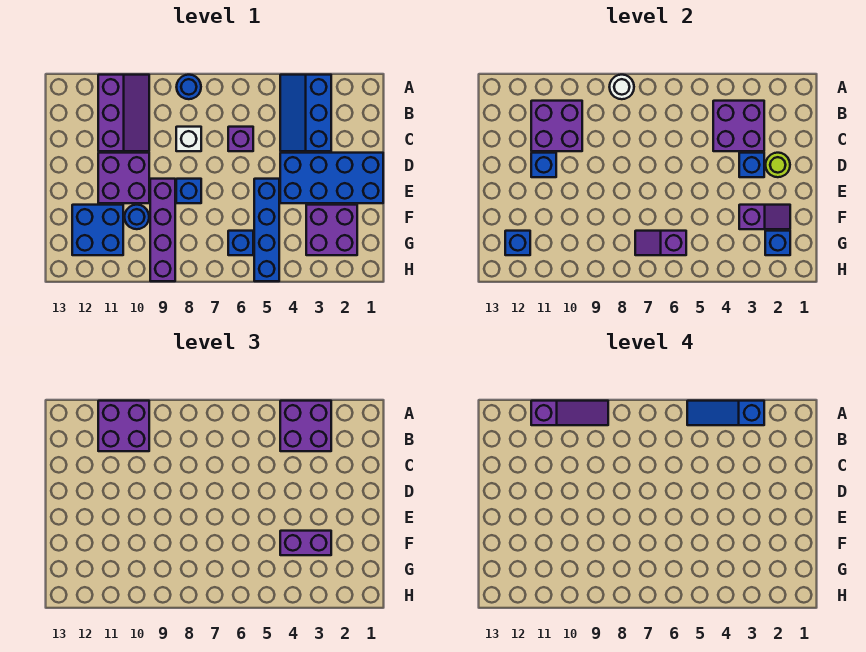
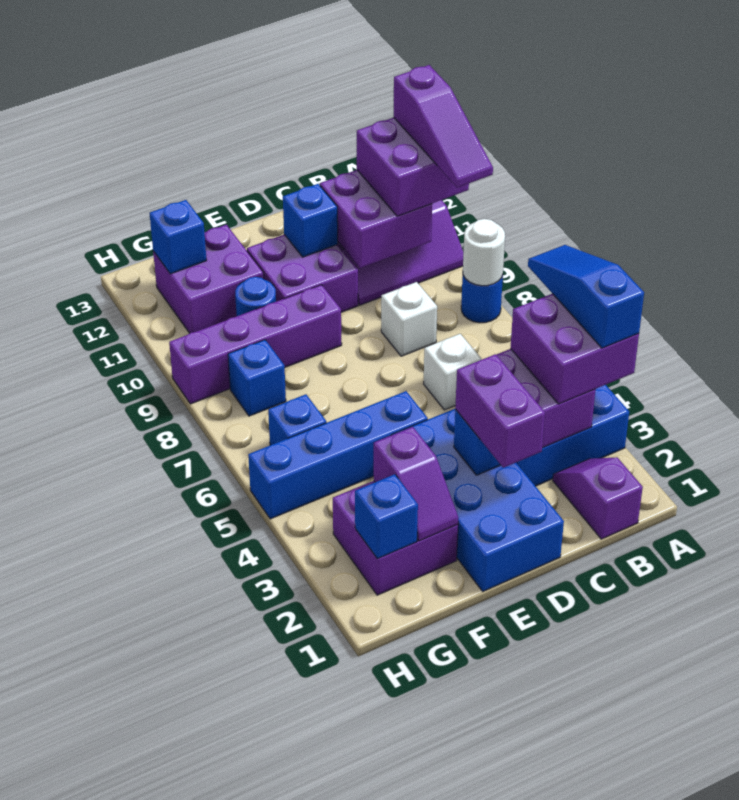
purple brick C6 level 1 -> white brick C6 level 1
lime round brick D2 level 2 -> none
blue brick E8 level 1 -> blue brick G8 level 1
purple brick F3:F4 level 3 -> purple brick D2:D3 level 3
blue brick F11:G12 level 1 -> purple brick F11:G12 level 1
purple slope G6:G7 level 2 top 6 -> purple slope B1:B2 level 1 top 1

